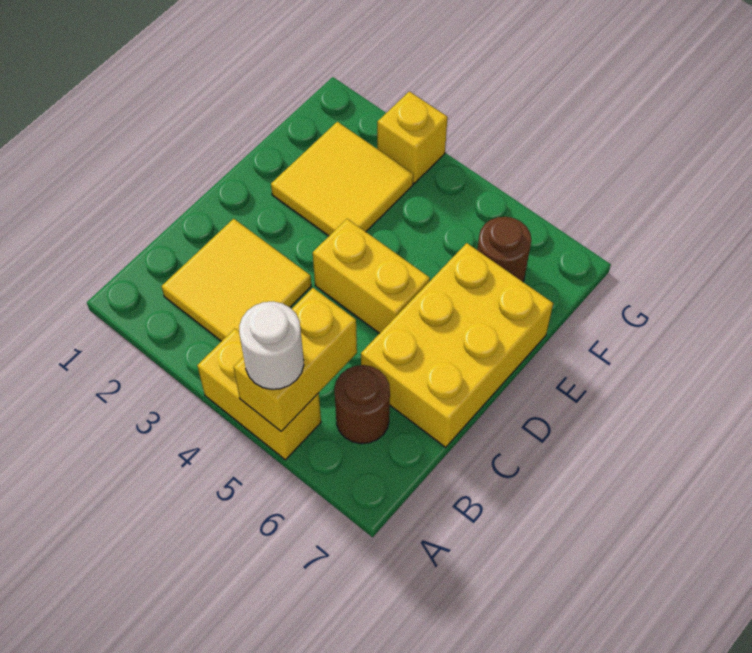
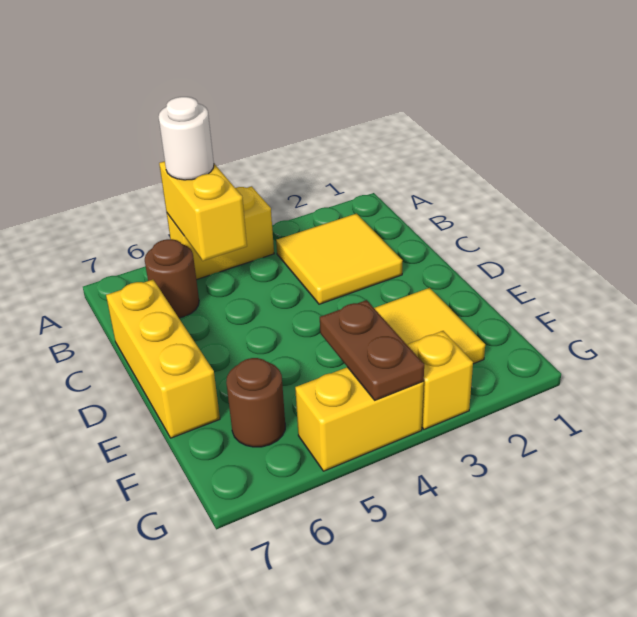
yellow brick C6:E7 level 1 -> yellow brick C7:E7 level 1
yellow brick D4:D5 level 1 -> yellow brick G4:G5 level 1
none -> brown plate F4:G4 level 2

